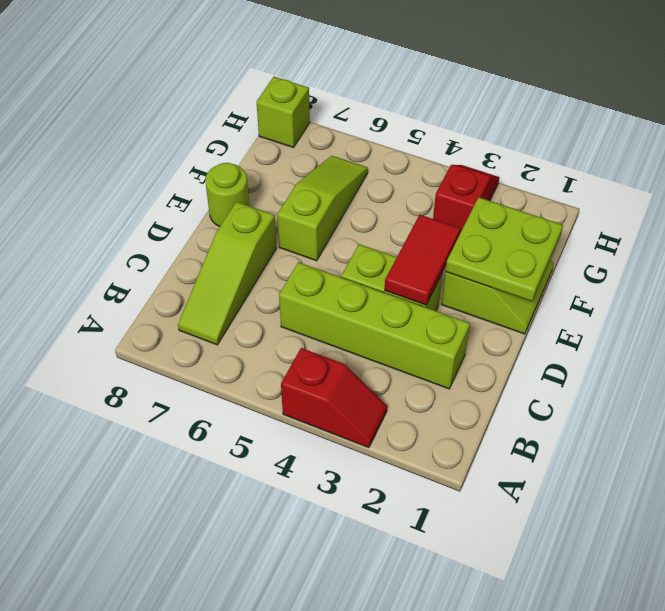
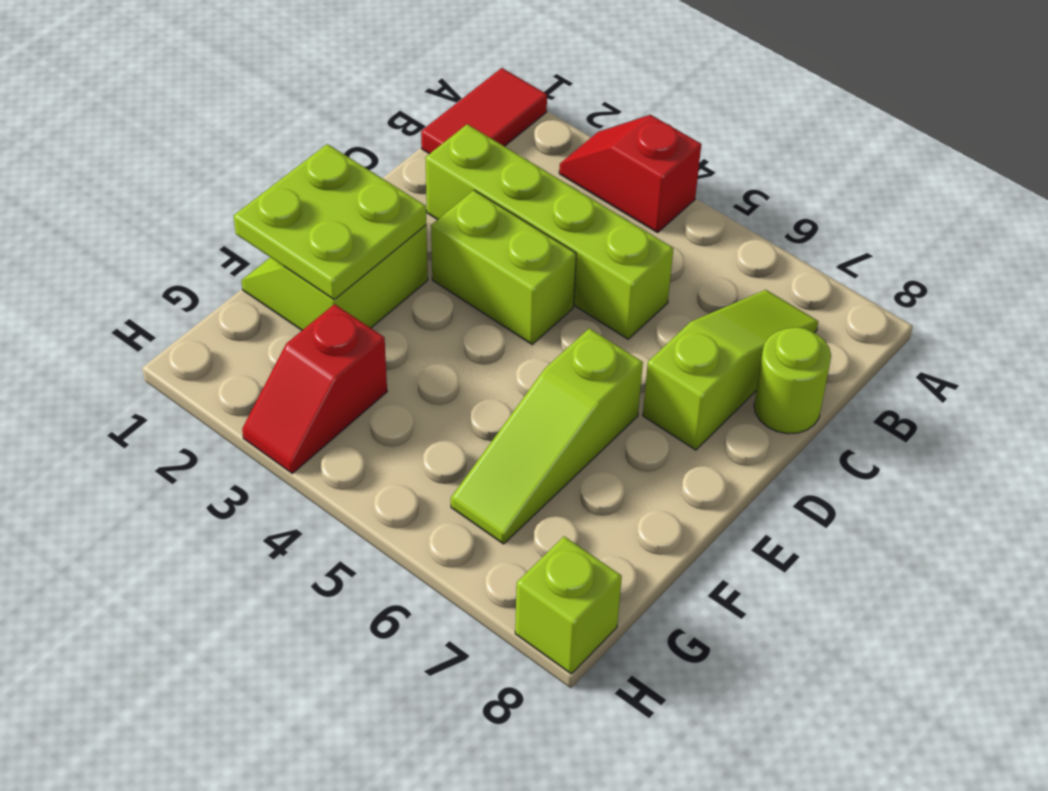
red tile D3:E3 level 2 -> red tile A1:B1 level 1
lime round brick E8 level 1 -> lime round brick C8 level 1

